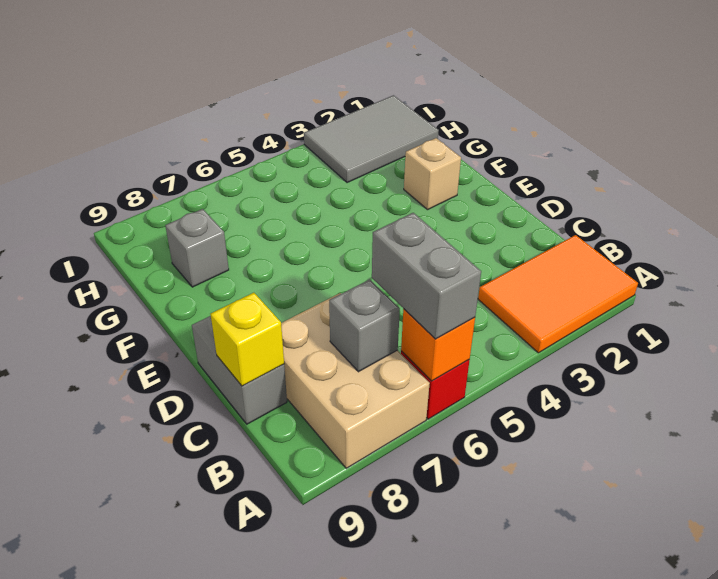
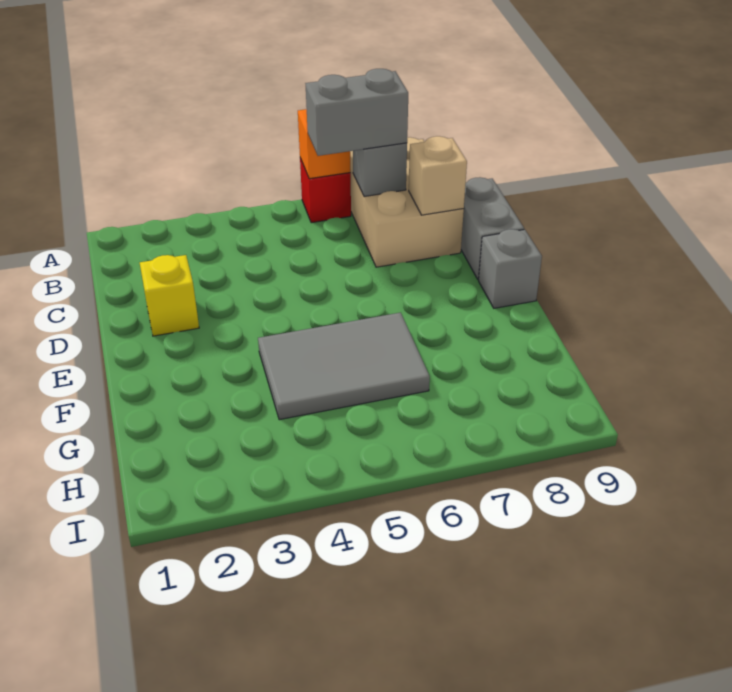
orange tile A1:B3 level 1 -> none
grey brick A6:B6 level 3 -> grey brick B6:B7 level 3
yellow brick C9 level 2 -> yellow brick D2 level 1
tan brick F2 level 1 -> tan brick C8 level 2
grey brick G8 level 1 -> grey brick E9 level 1
grey tile H1:I3 level 1 -> grey tile F4:G6 level 1

